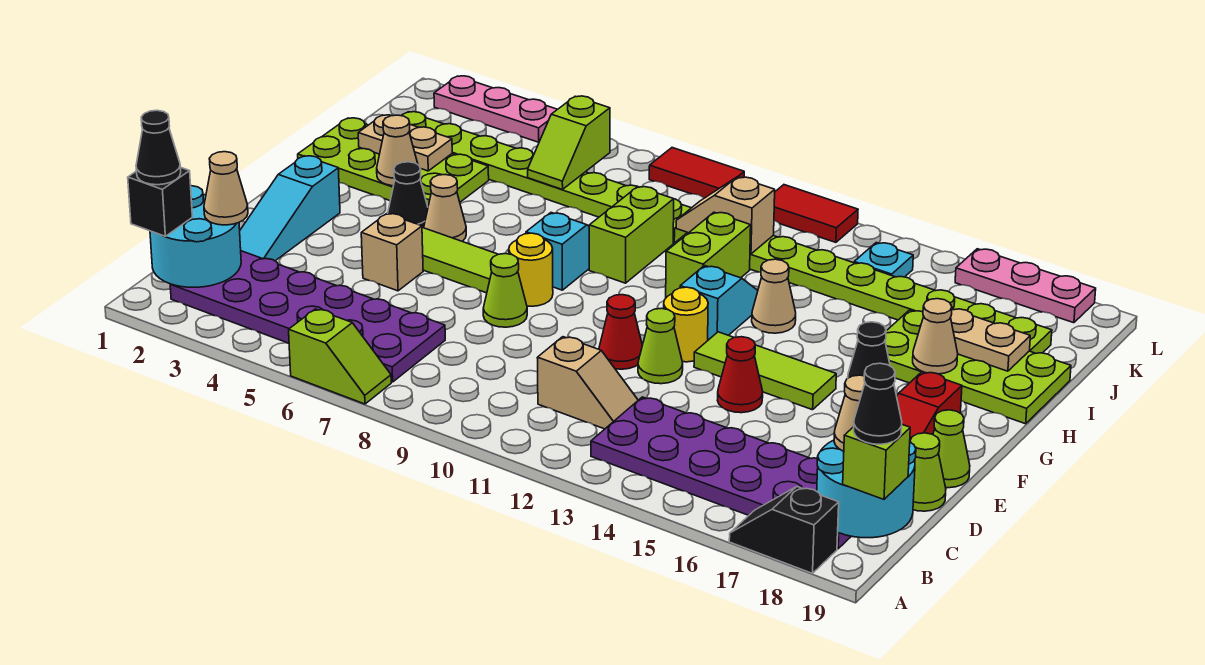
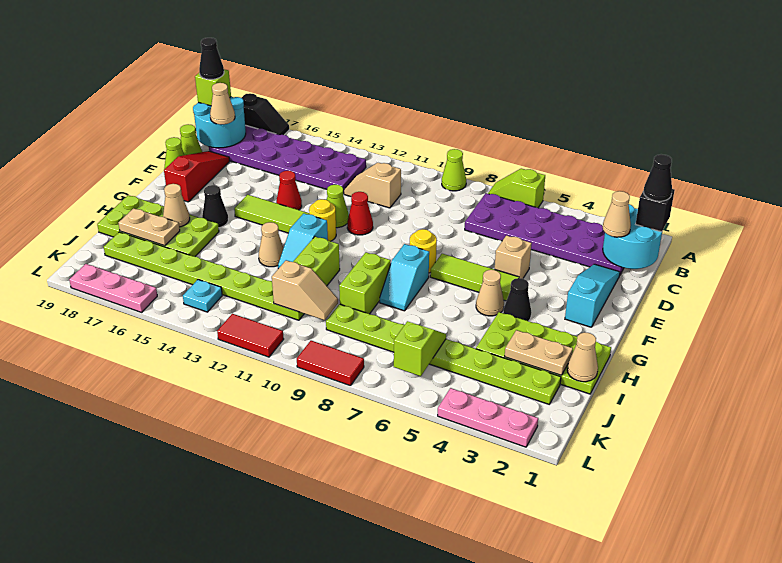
lime cone E8 level 1 -> lime cone A9 level 1
tan cone H3 level 2 -> tan cone I1 level 2

